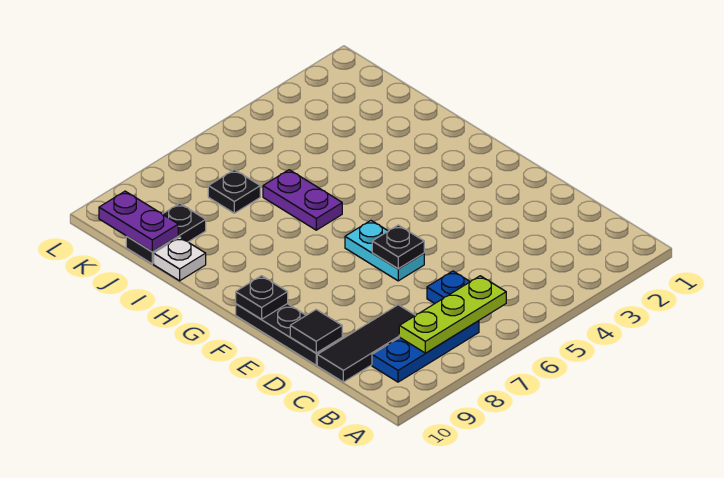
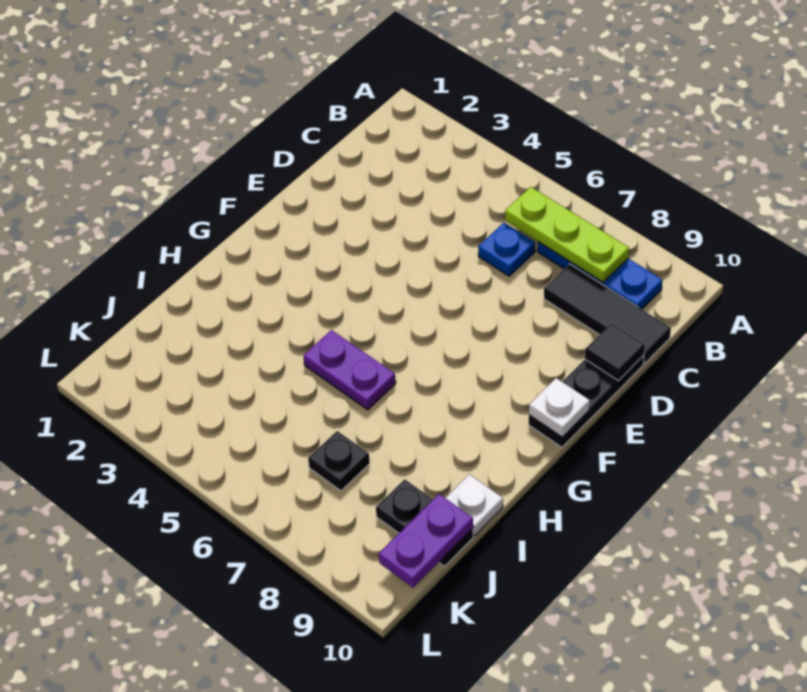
cyan plate E6:F6 level 1 -> none
black plate E6 level 2 -> none
black plate F10 level 2 -> white plate F10 level 2
purple plate H6:I6 level 1 -> purple plate H5:H6 level 1

